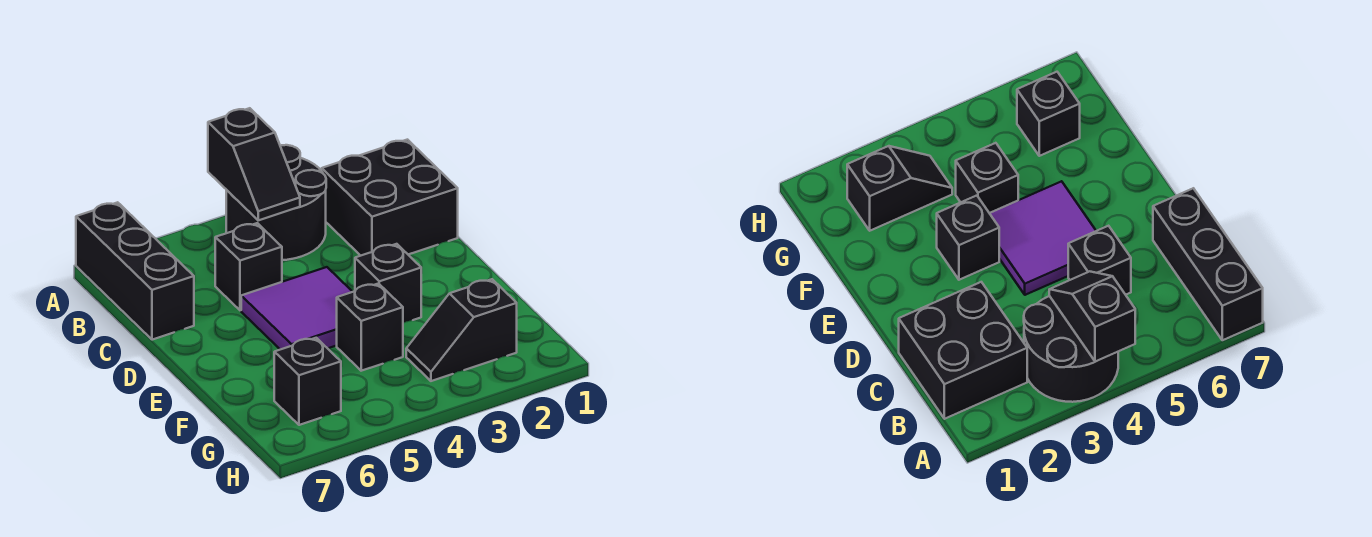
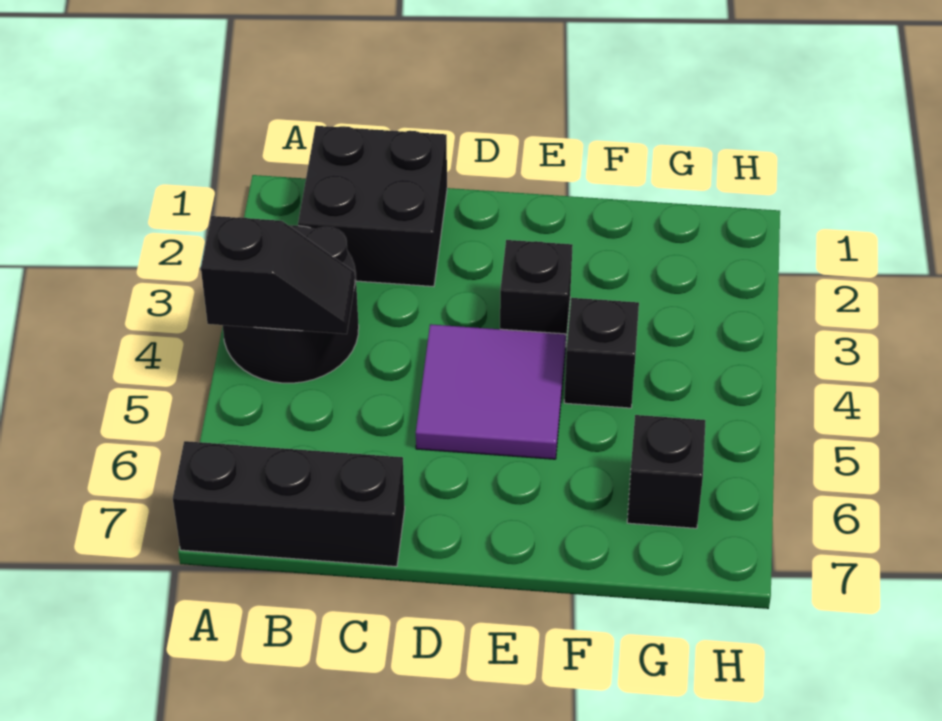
black brick C5 level 1 -> none
black slope G2:G3 level 1 top 2 -> none

